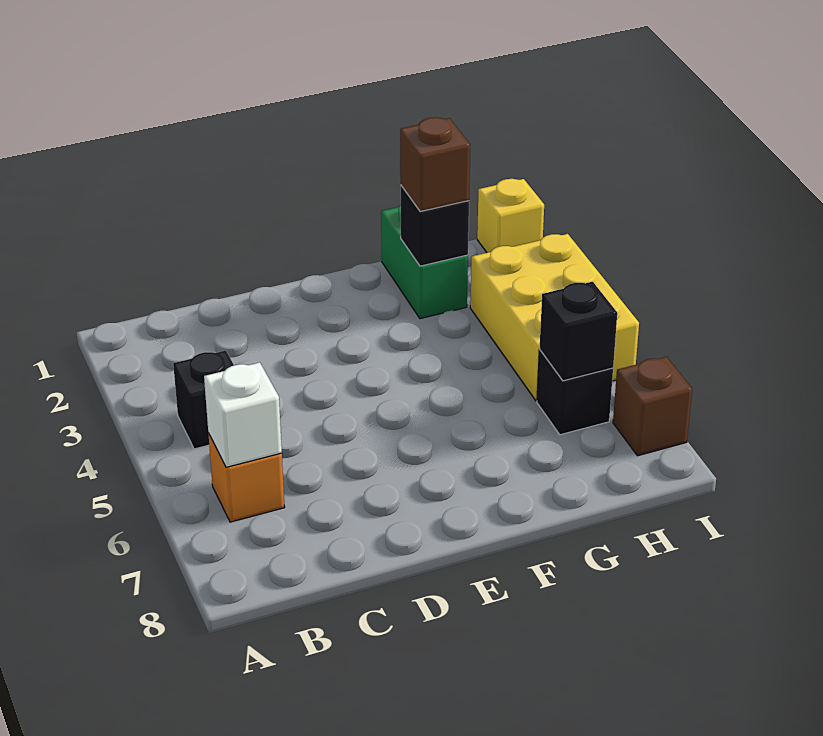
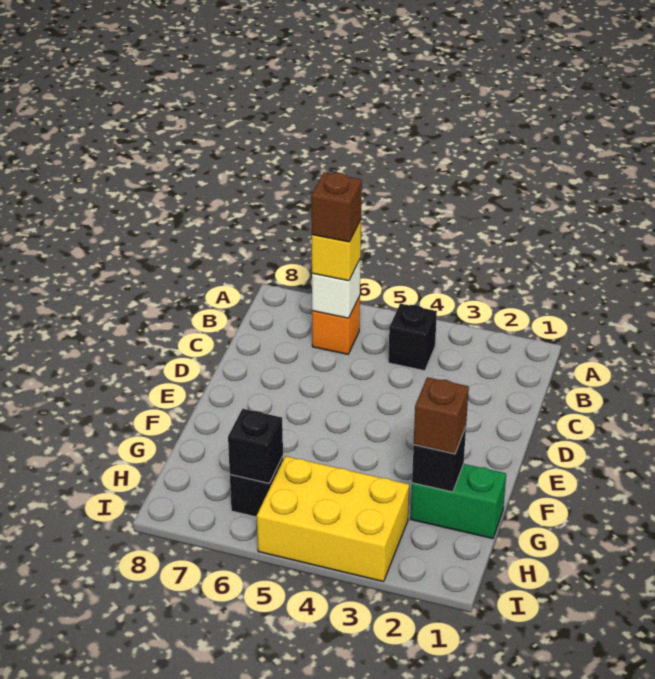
yellow brick I1 level 1 -> yellow brick B6 level 3
brown brick I7 level 1 -> brown brick B6 level 4

